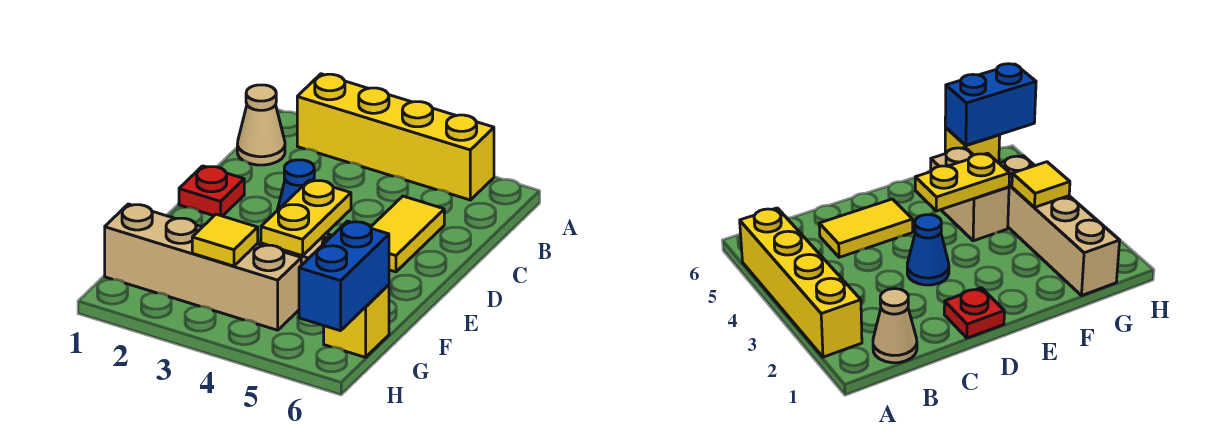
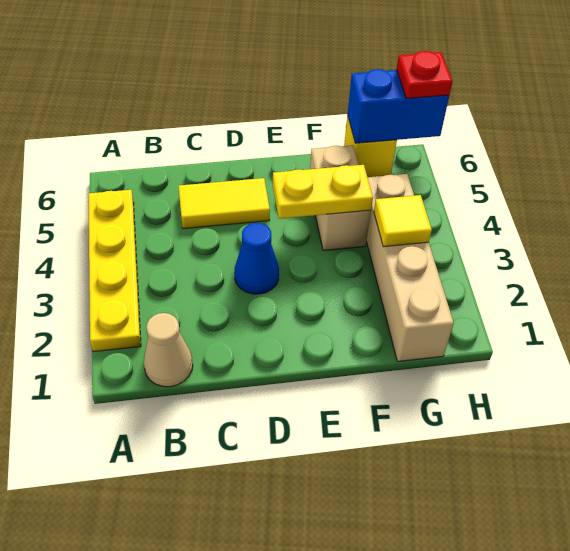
yellow brick A2:A5 level 1 -> yellow plate A2:A5 level 1
red plate D1 level 1 -> red plate H6 level 3

